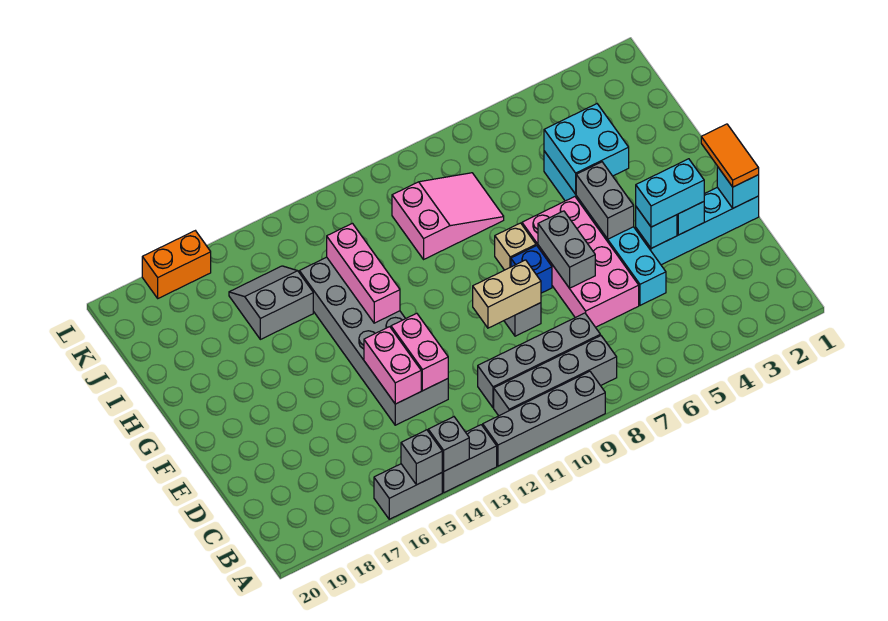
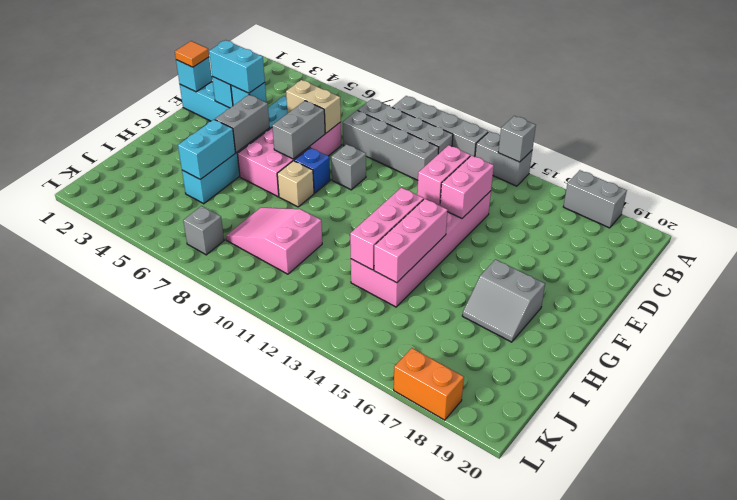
grey brick A15:A16 level 1 -> grey brick A17:A18 level 1
grey brick A15 level 2 -> grey brick K7 level 1
grey brick D13:I14 level 1 -> pink brick D13:I14 level 1
orange tile E1:F1 level 3 -> orange tile E1 level 3
tan brick E9:E10 level 2 -> tan brick D6:D7 level 2
none -> pink brick G14:I14 level 2
cyan brick H4:I5 level 2 -> cyan brick H5:I5 level 2
grey slope I15:J16 level 1 top I -> grey slope G17:H18 level 1 top G

